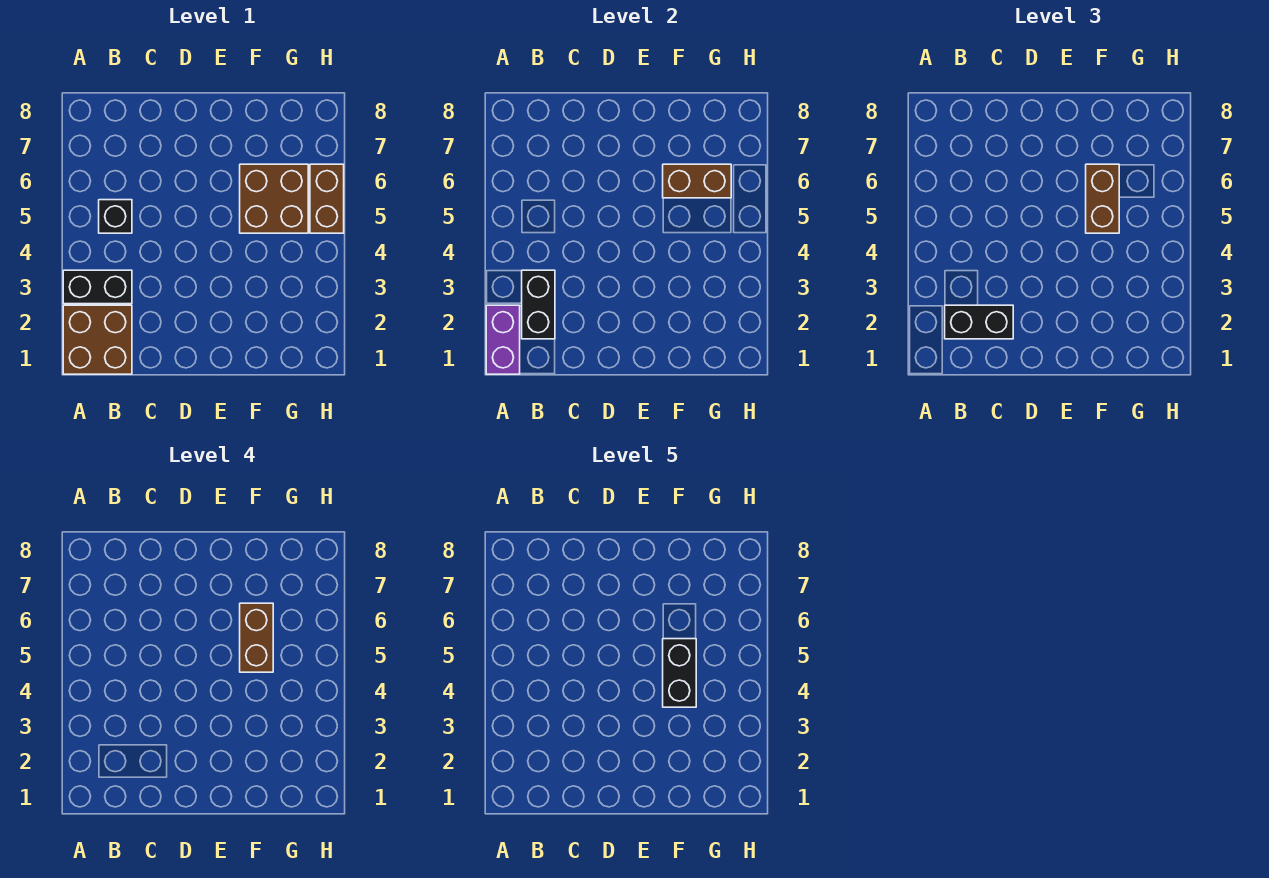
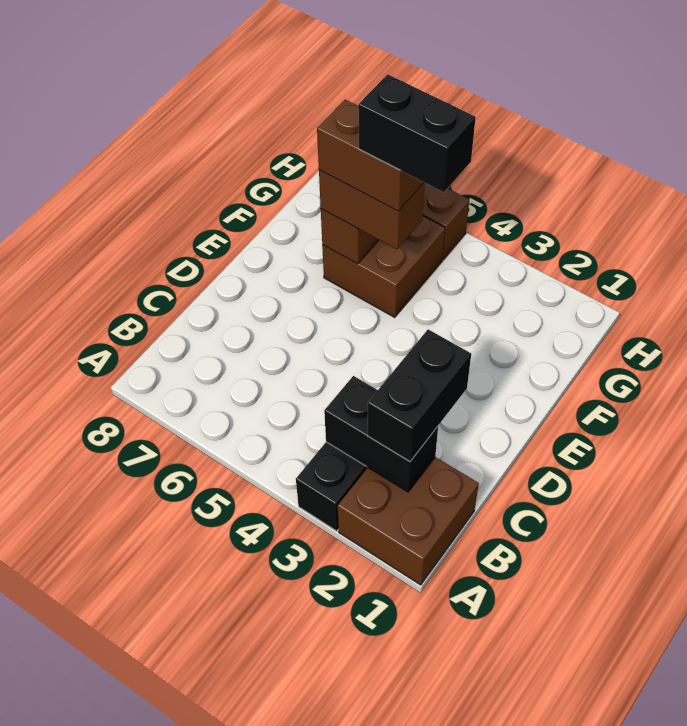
purple brick A1:A2 level 2 -> none
black brick B5 level 1 -> none

